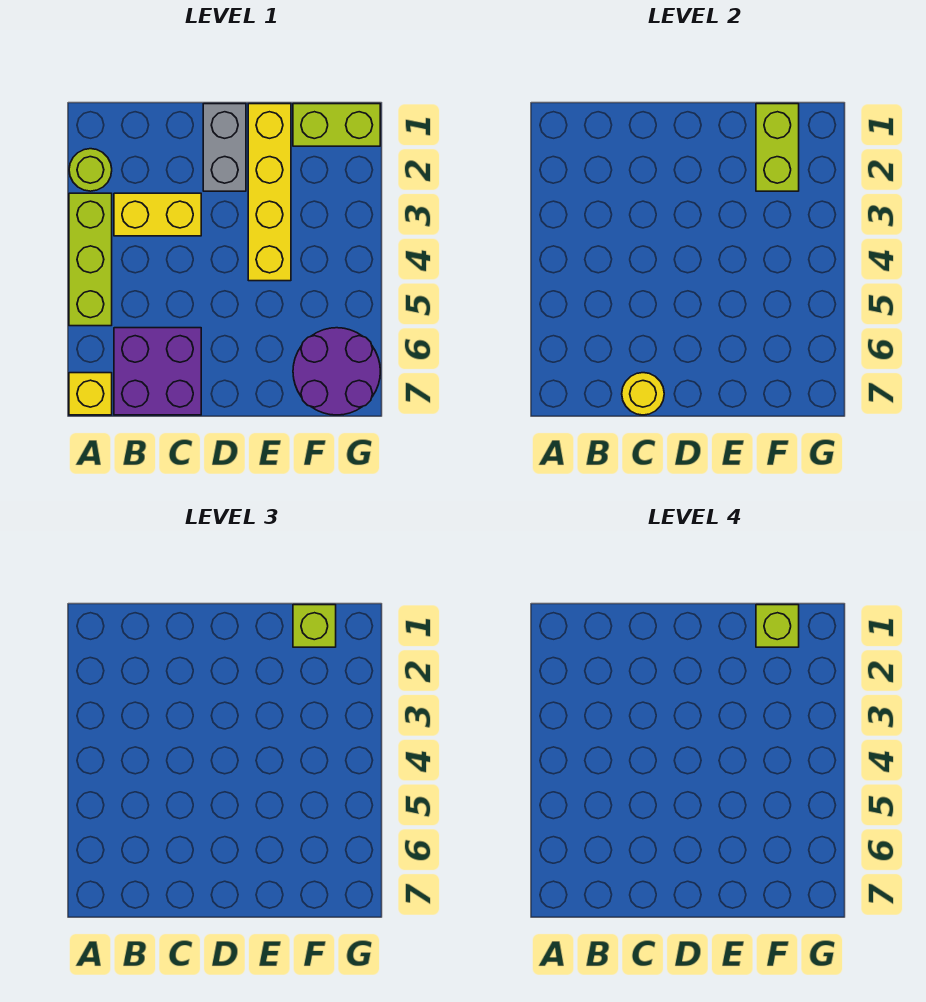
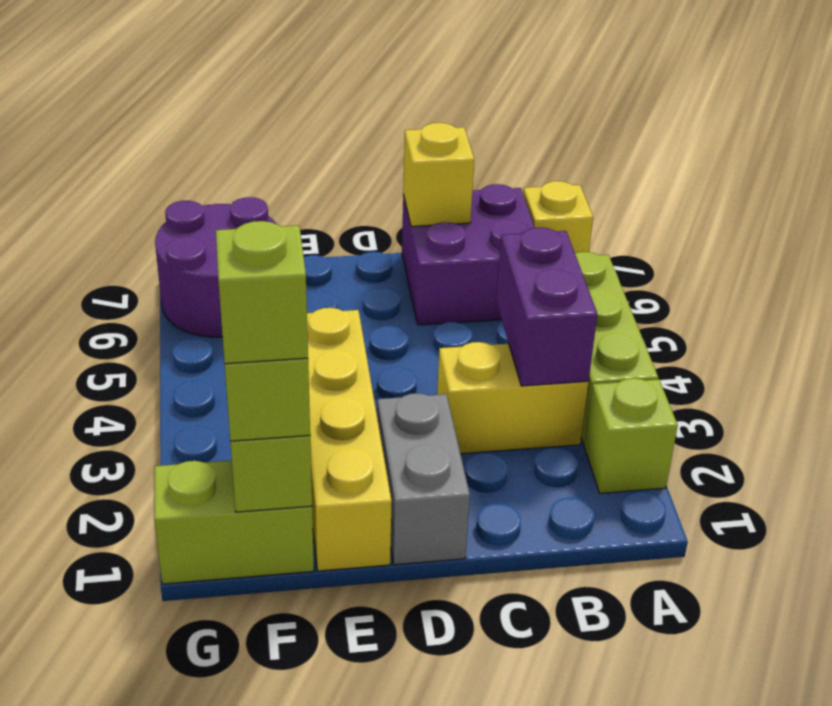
lime round brick A2 level 1 -> lime brick A2 level 1
none -> purple brick B3:B4 level 2
yellow round brick C7 level 2 -> yellow brick C7 level 2

